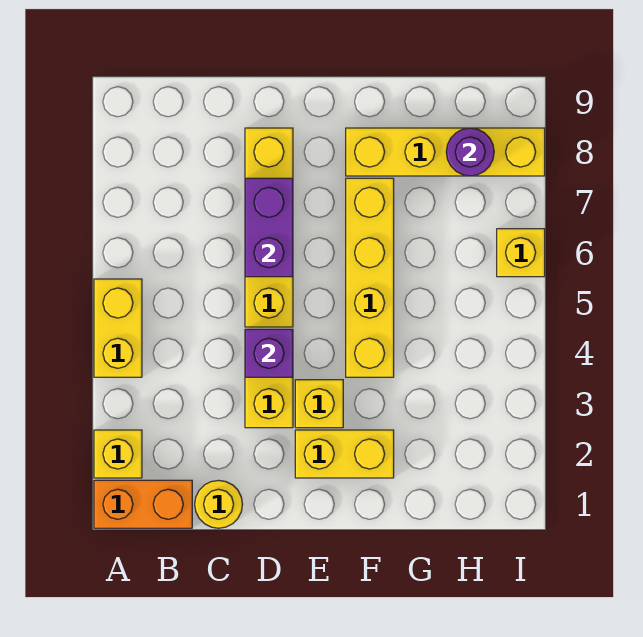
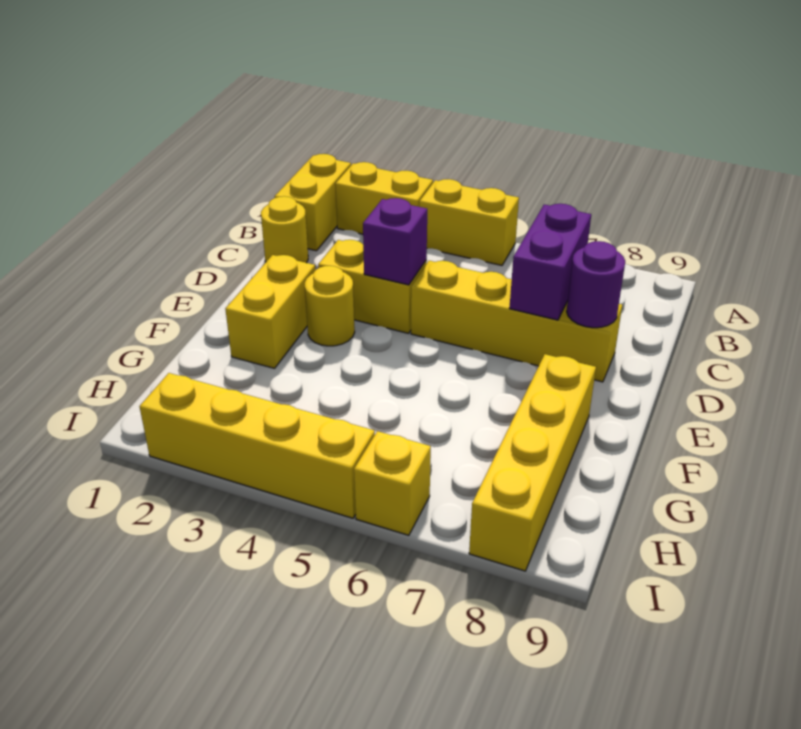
orange brick A1:B1 level 1 -> yellow brick A1:B1 level 1
yellow brick A2 level 1 -> yellow brick A2:A3 level 1
purple brick D6:D7 level 2 -> purple brick C7:D7 level 2
yellow brick E3 level 1 -> yellow round brick E3 level 1
yellow brick F4:F7 level 1 -> yellow brick I2:I5 level 1
purple round brick H8 level 2 -> purple round brick D8 level 2

